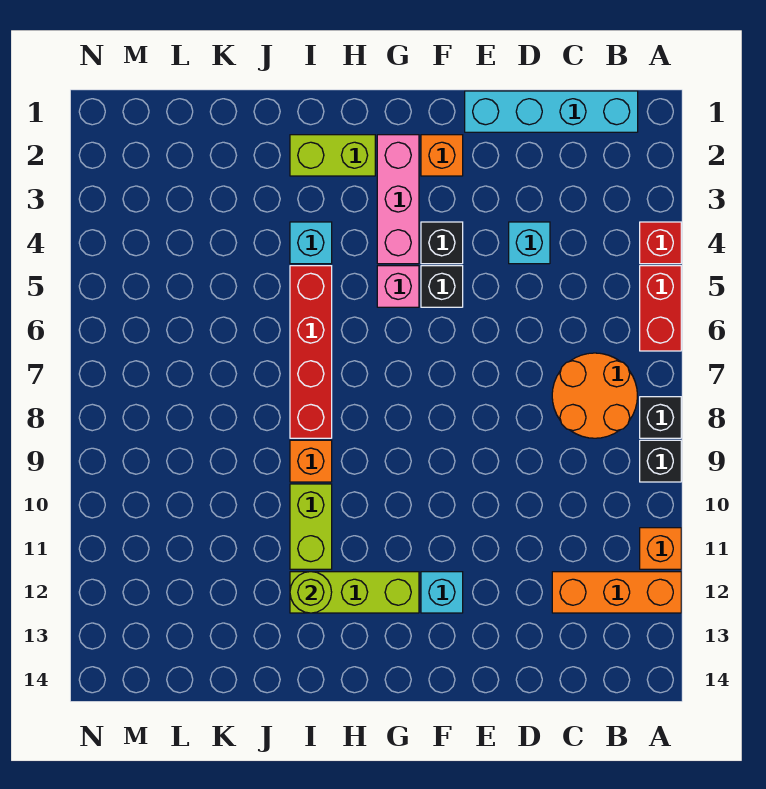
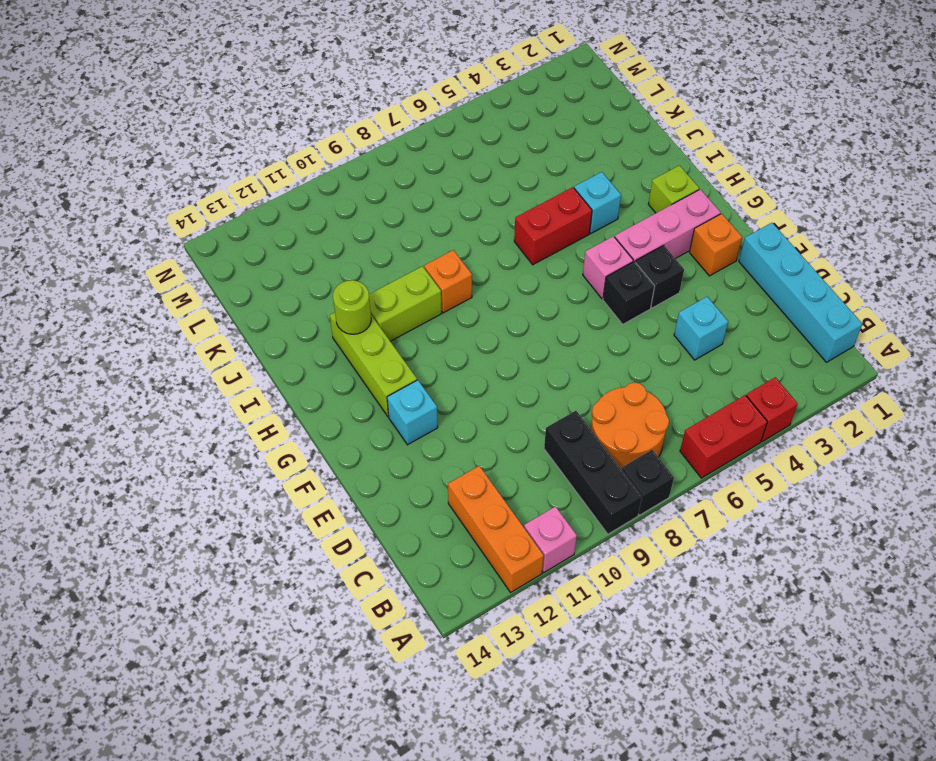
black brick A9 level 1 -> black brick A9:C9 level 1
orange brick A11 level 1 -> pink brick A11 level 1
lime brick H2:I2 level 1 -> lime brick H2 level 1
red brick I5:I8 level 1 -> red brick I5:I6 level 1

